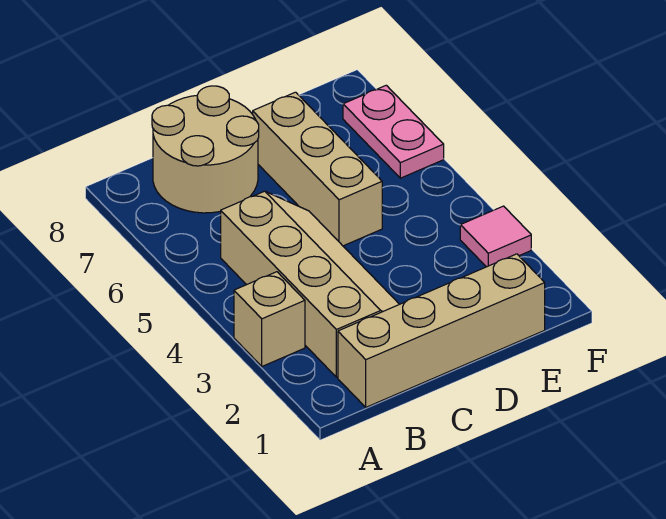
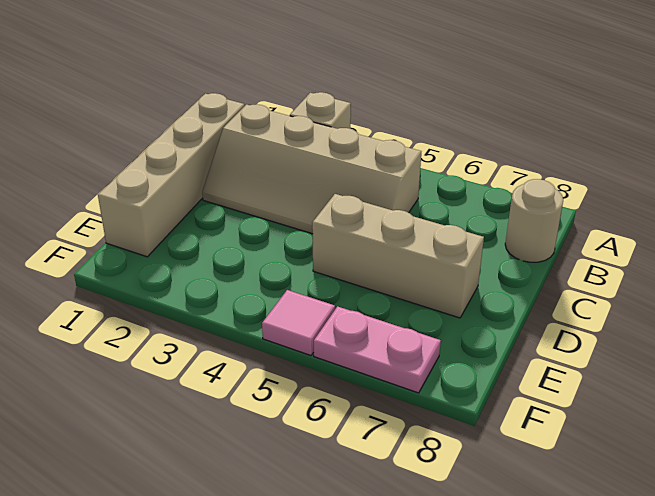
tan round brick B7:C8 level 1 -> tan round brick B8 level 1
pink tile F3 level 1 -> pink tile F5 level 1

